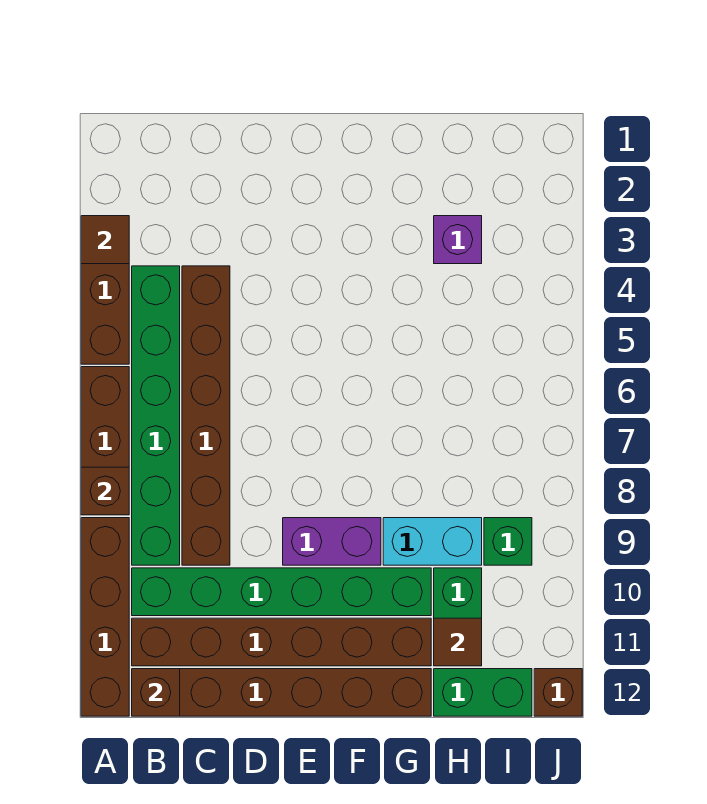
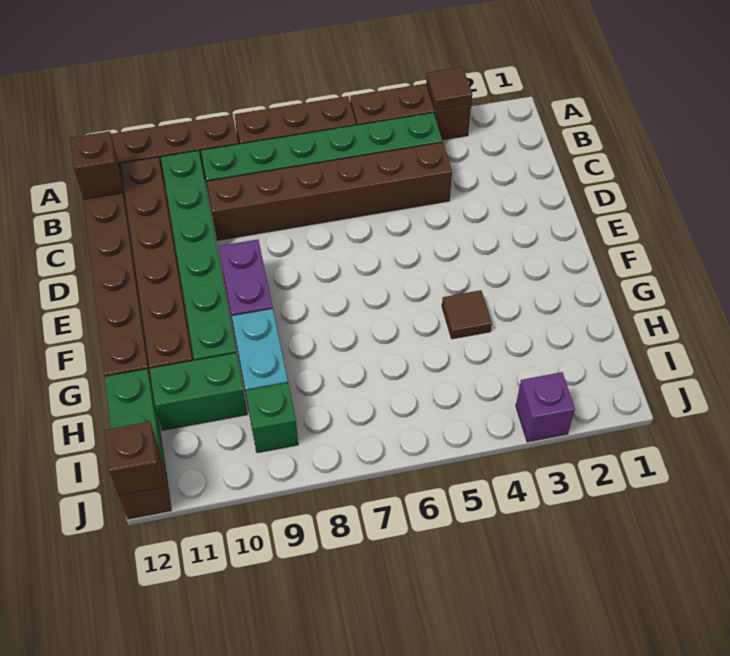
brown brick A8 level 2 -> brown brick J12 level 2
purple brick H3 level 1 -> purple brick J3 level 1
brown tile H11 level 2 -> brown tile G4 level 1

